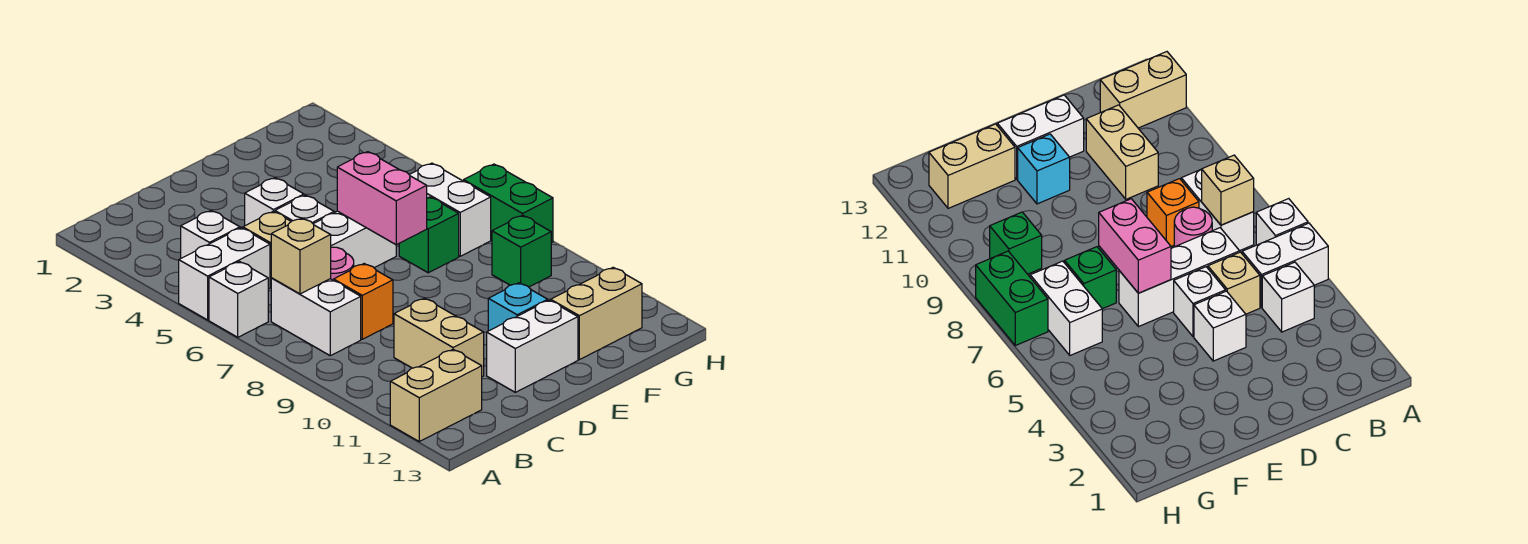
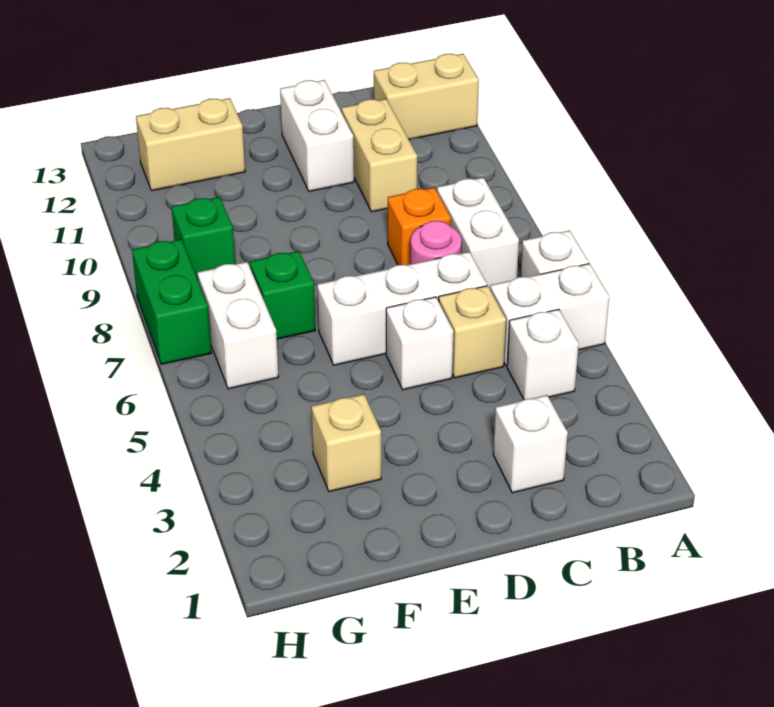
tan brick B7 level 2 -> tan brick F3 level 1
white brick D4 level 1 -> white brick C2 level 1
white brick D12:E12 level 1 -> white brick D11:D12 level 1
pink brick E6:E7 level 2 -> none
cyan brick E11 level 1 -> none

